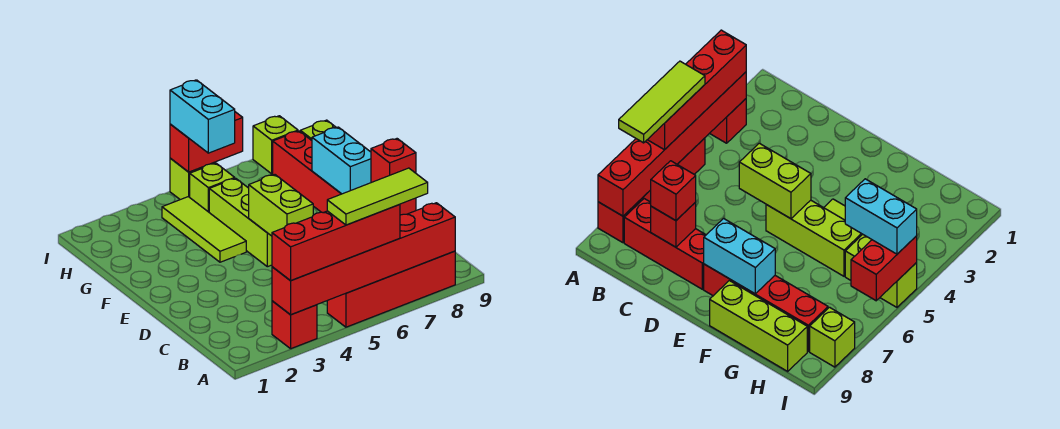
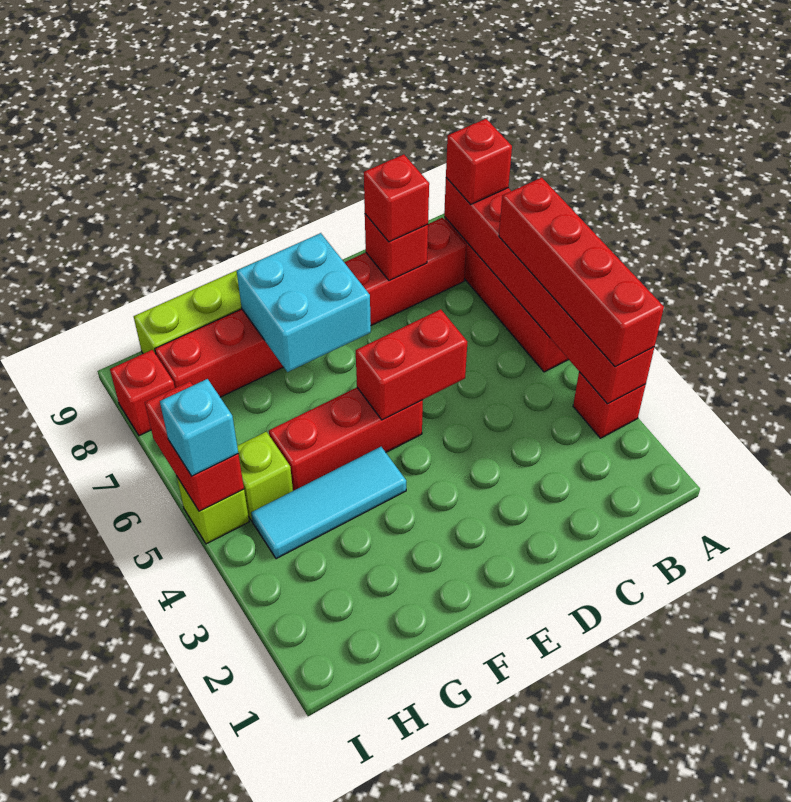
lime tile A5:A7 level 4 -> none
none -> red brick A8 level 3
lime brick D5:E5 level 2 -> red brick D5:E5 level 2
lime brick E5:G5 level 1 -> red brick E5:G5 level 1
cyan brick E8:F8 level 2 -> cyan brick E7:F8 level 2
lime tile F4:H4 level 1 -> cyan tile F4:H4 level 1
cyan brick H5:I5 level 3 -> cyan brick I5 level 3
lime brick I8 level 1 -> red brick I8 level 1

